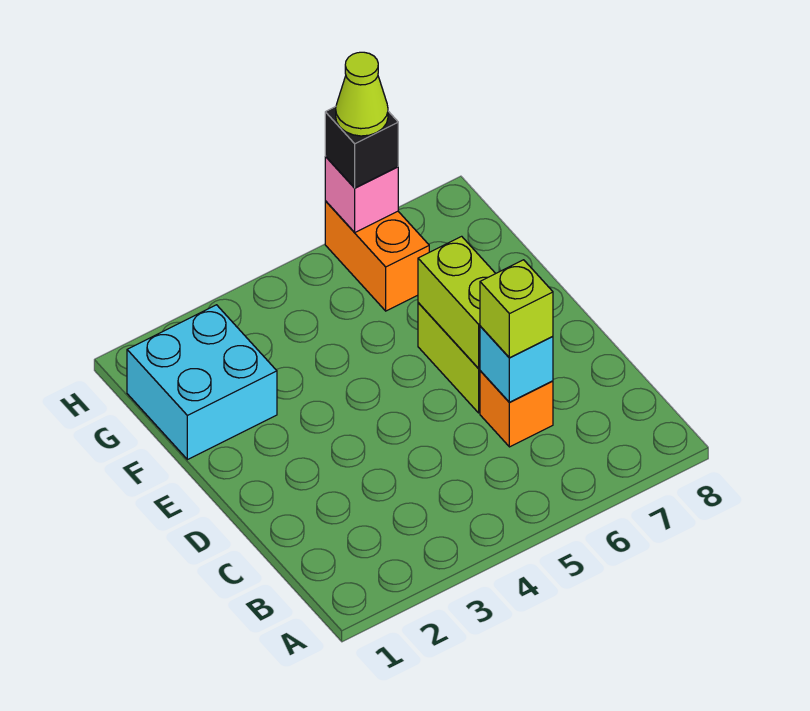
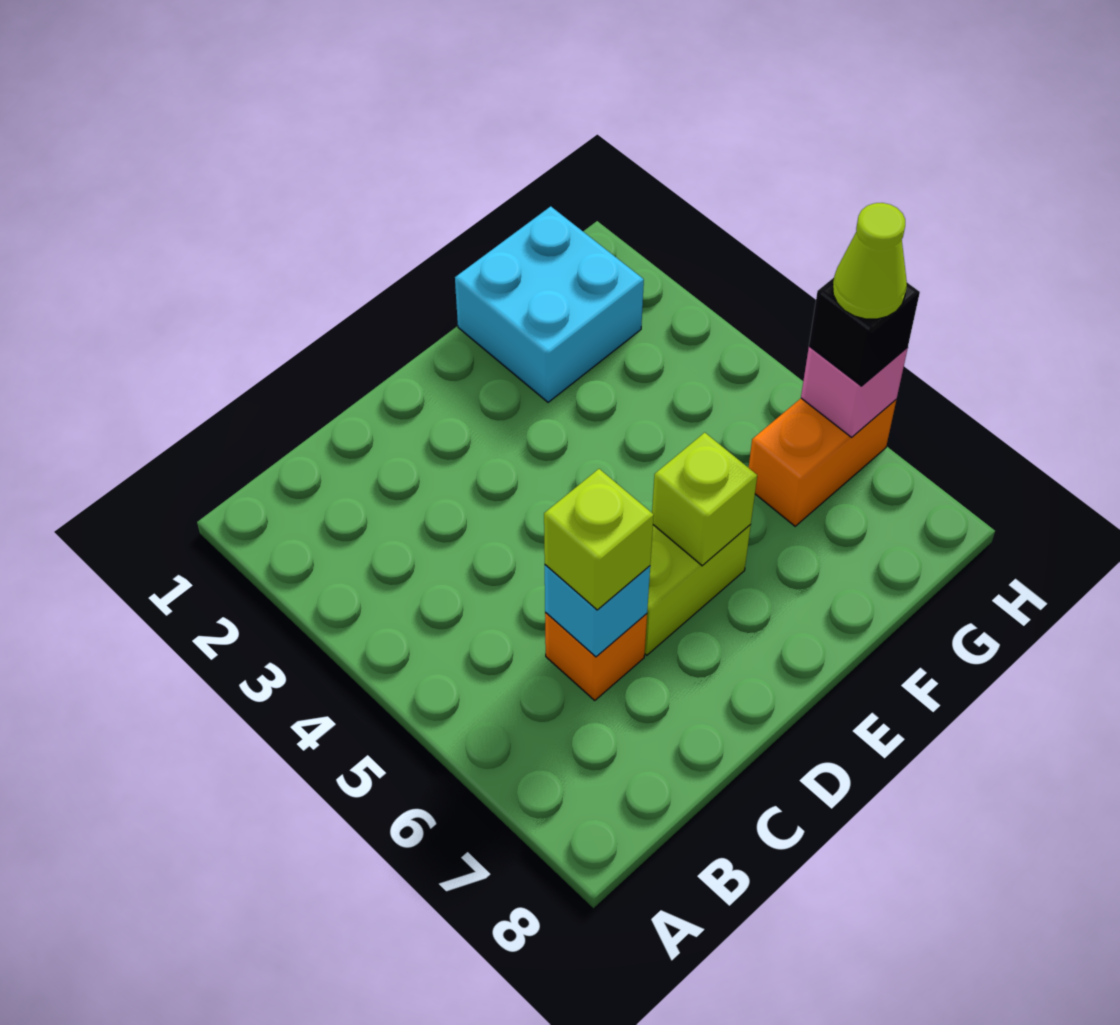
lime brick D6:E6 level 2 -> lime brick E6 level 2

